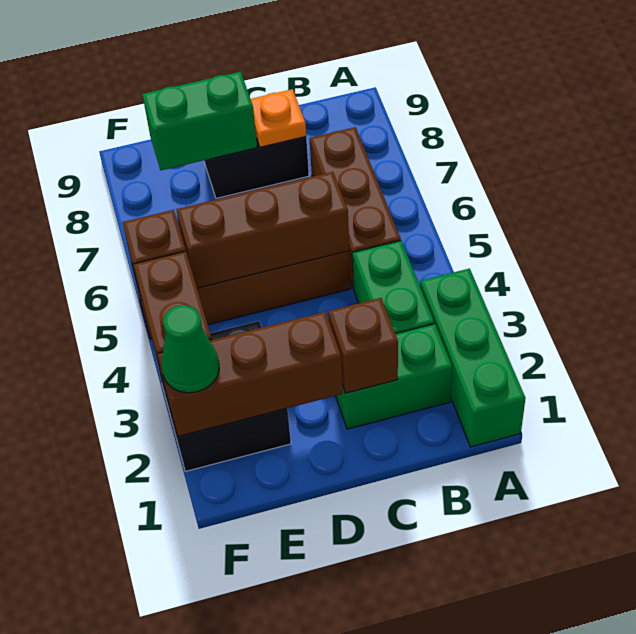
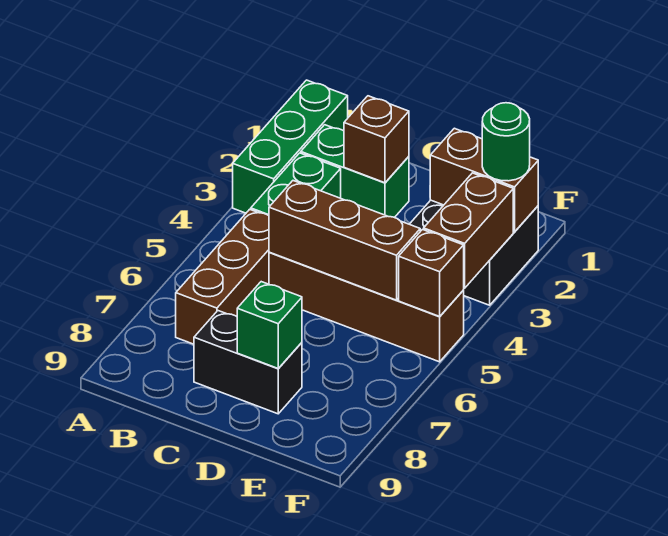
orange plate C8 level 2 -> none
brown brick D2:F2 level 2 -> brown brick E2:F2 level 2
green brick D8:E8 level 2 -> green brick D8 level 2
green cone F2 level 3 -> green round brick F2 level 3

